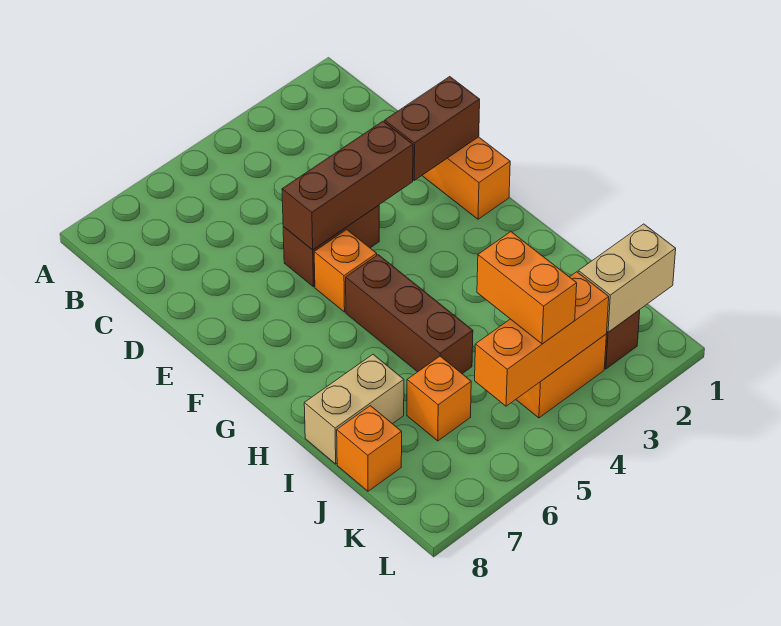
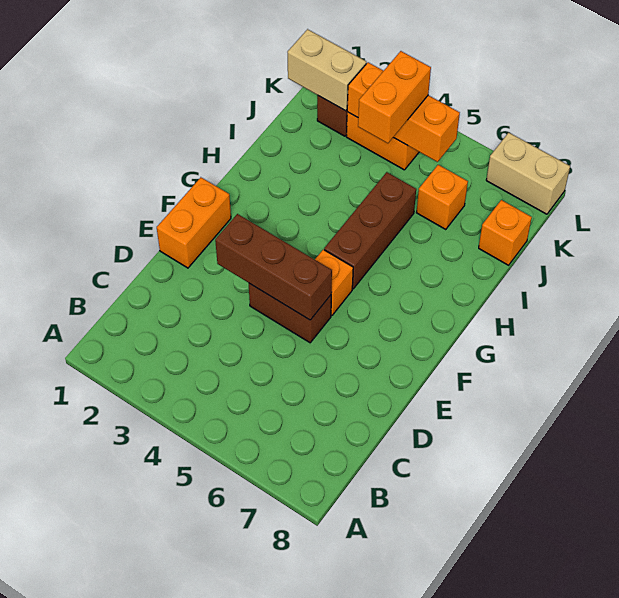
brown brick E1:E2 level 2 -> none
tan brick I7:I8 level 1 -> tan brick L7:L8 level 1

